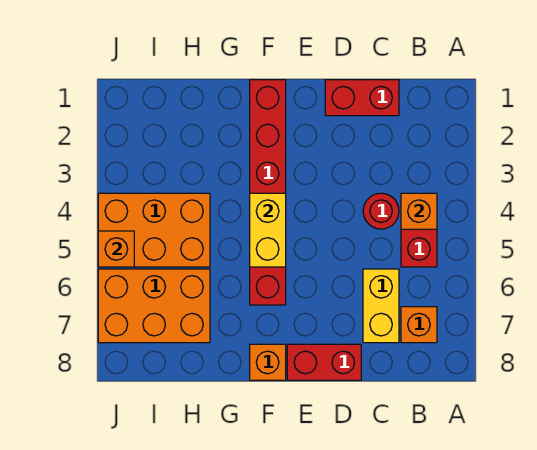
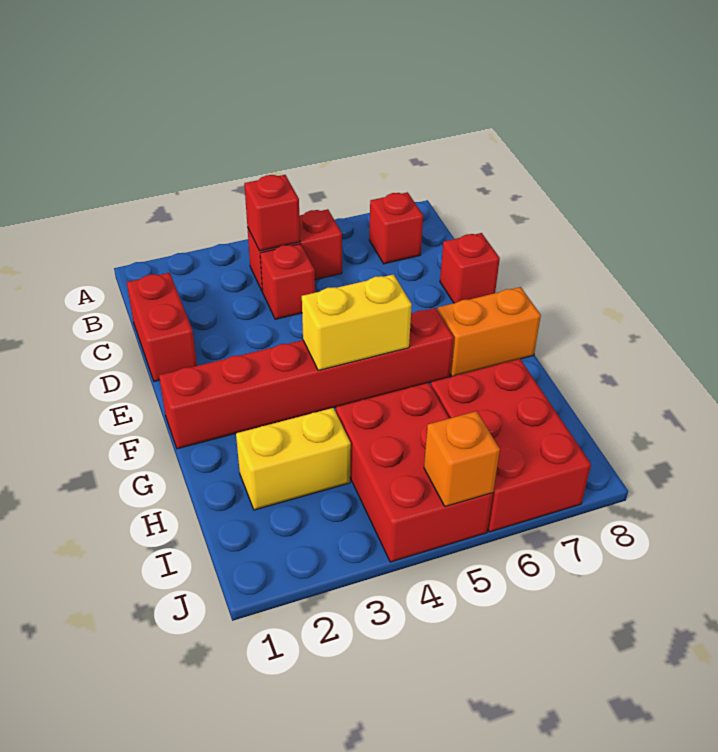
orange brick B4 level 2 -> red brick B4 level 2
orange brick B7 level 1 -> red brick B7 level 1
red round brick C4 level 1 -> red brick C4 level 1
yellow brick C6:C7 level 1 -> yellow brick H2:H3 level 1
red brick D8:E8 level 1 -> red brick D8 level 1
orange brick F8 level 1 -> orange brick F7:F8 level 1
orange brick H4:J5 level 1 -> red brick H4:J5 level 1
orange brick H6:J7 level 1 -> red brick H6:J7 level 1

